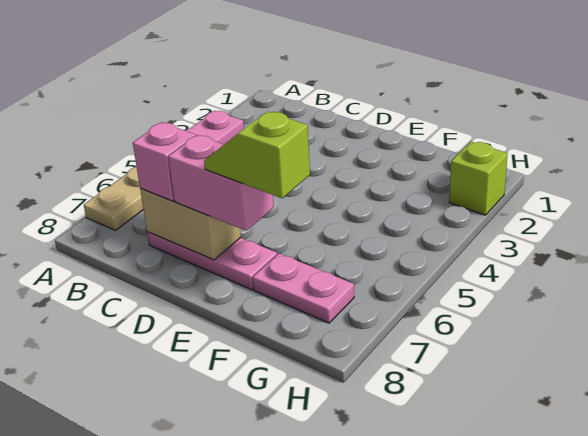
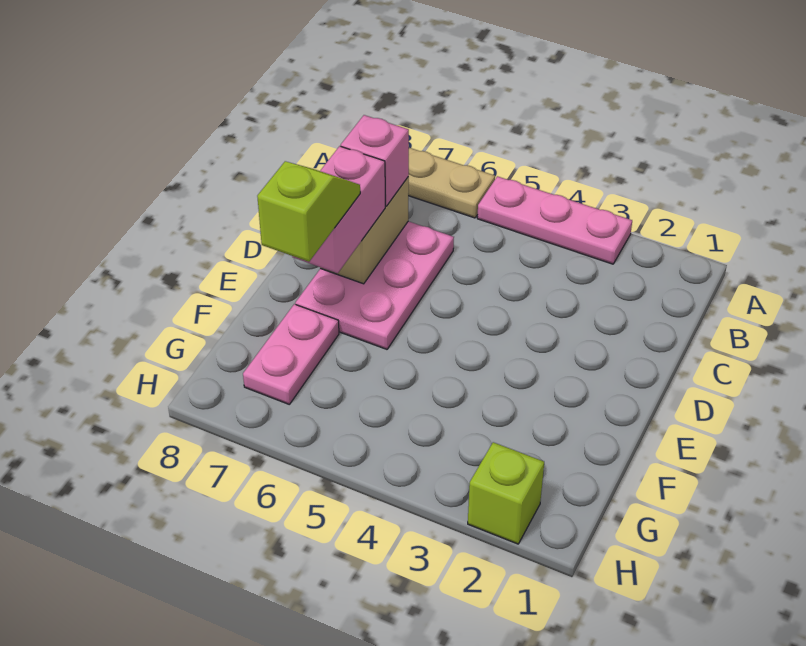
pink plate C7:E7 level 1 -> pink plate C6:E7 level 1

